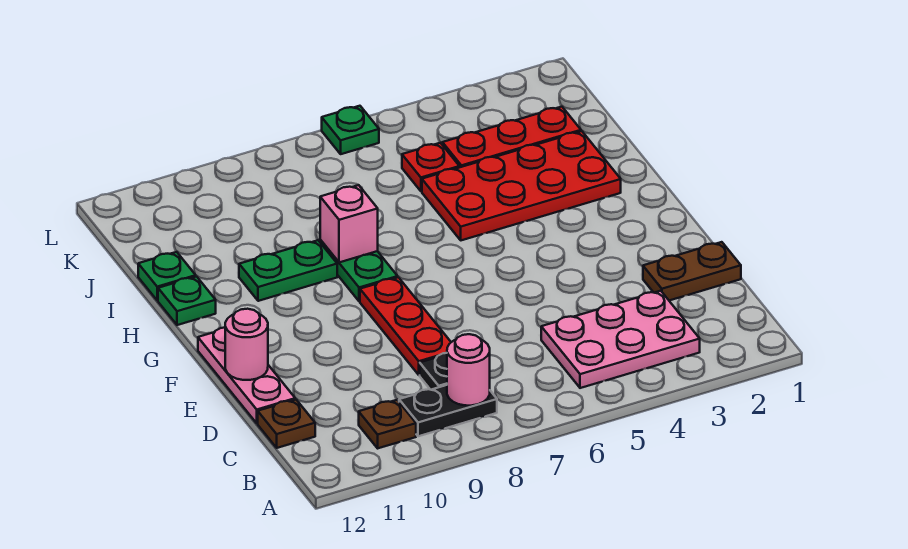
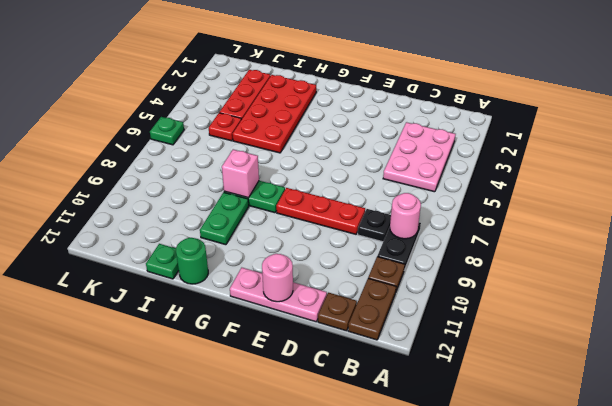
brown plate D1:D2 level 1 -> brown plate B11:B12 level 1
green plate H12 level 1 -> green round brick H12 level 1

